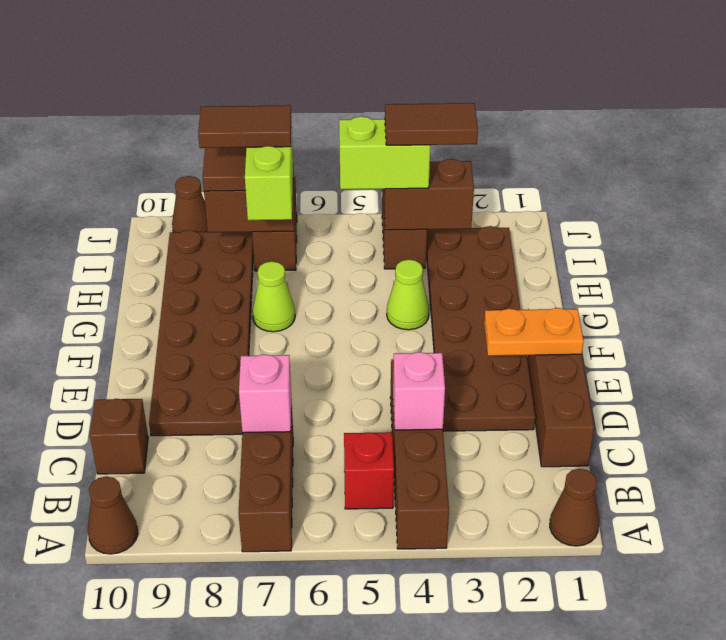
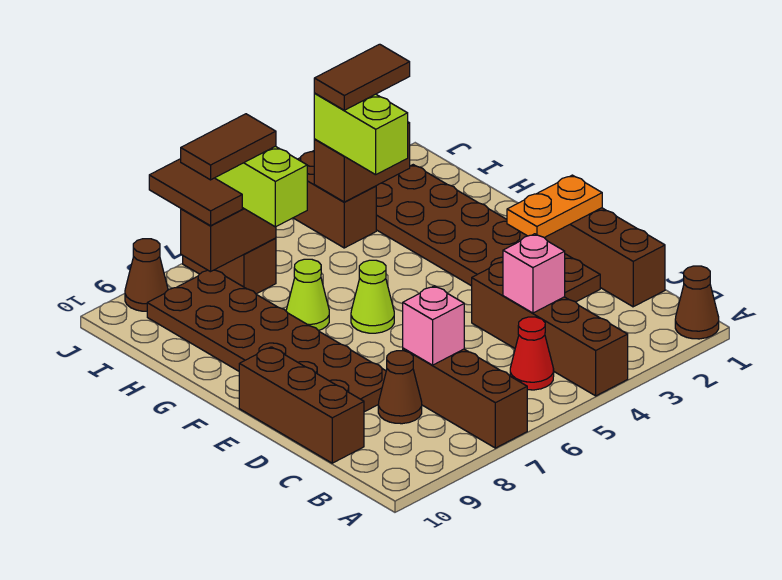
brown cone A10 level 1 -> brown cone C8 level 1
red brick B5 level 1 -> red cone B5 level 1
brown brick C10 level 1 -> brown brick C10:E10 level 1
lime cone G4 level 1 -> lime cone F6 level 1
lime brick I4:I5 level 3 -> lime brick H4:I4 level 3

